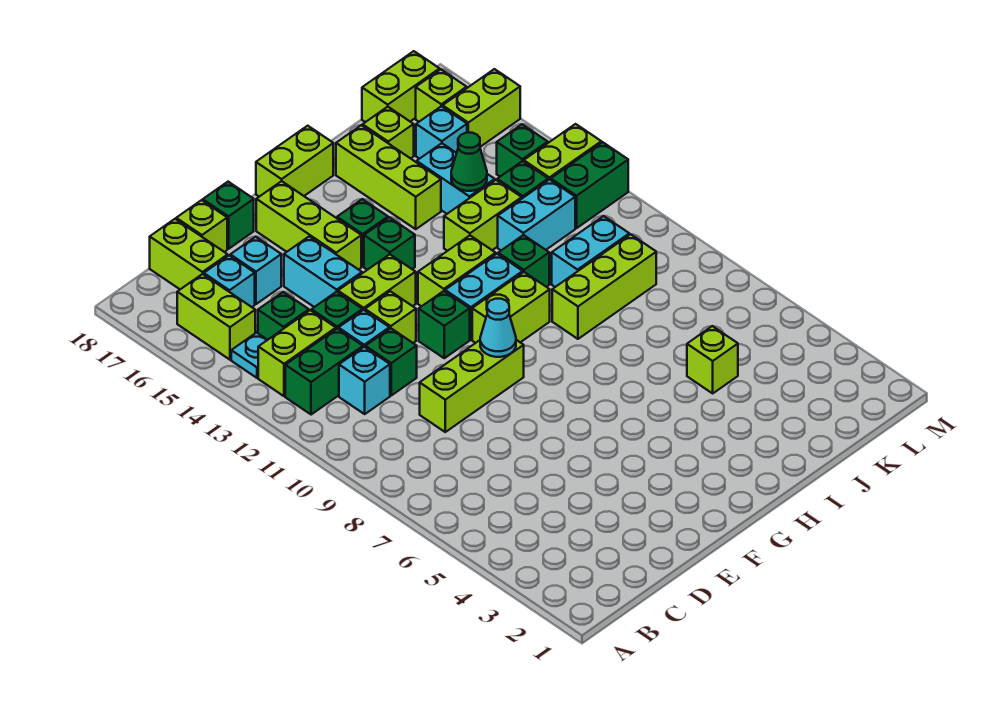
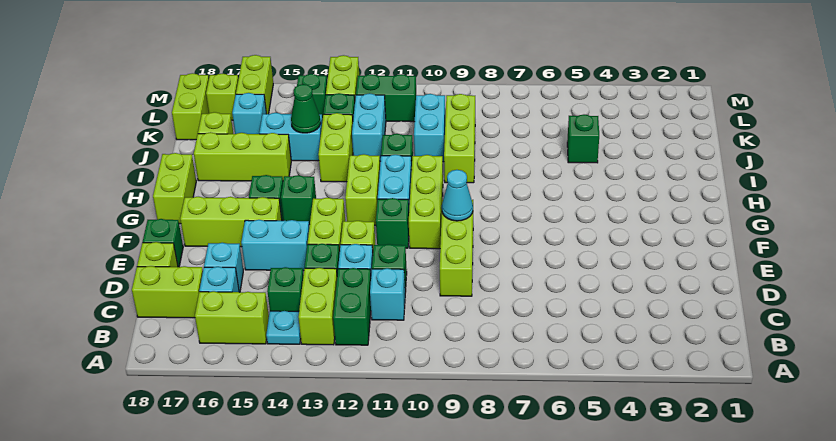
lime brick G10:H10 level 1 -> lime brick F10:H10 level 1
lime brick J5 level 1 -> green brick J5 level 1
green brick L12:M12 level 1 -> green brick L11:L12 level 1

